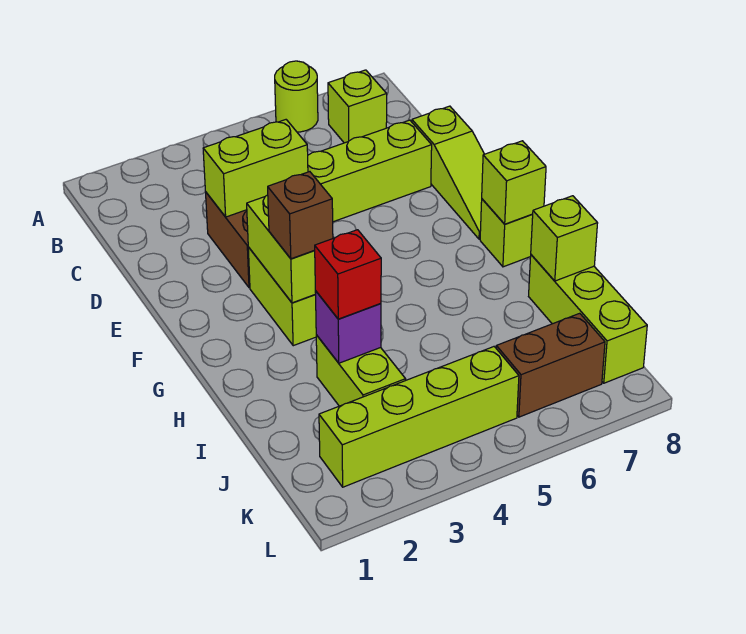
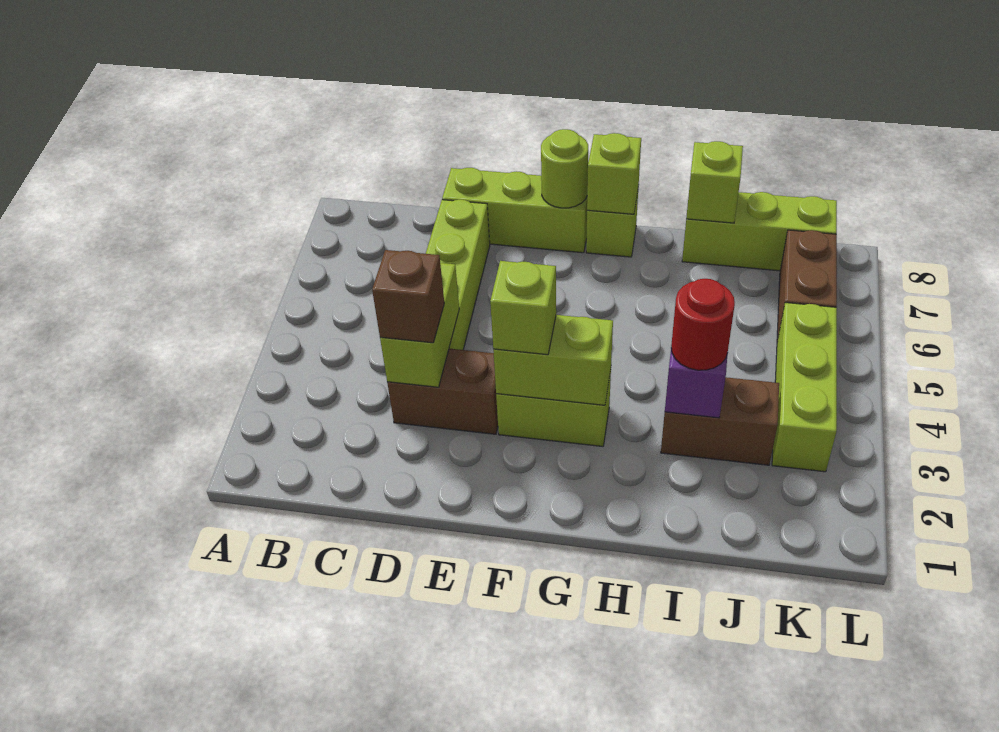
lime round brick A6 level 1 -> lime round brick F8 level 2
lime brick B7 level 1 -> lime brick F3 level 3
lime slope D8:F8 level 1 top D -> lime brick D8:F8 level 1
brown brick G3 level 3 -> brown brick D3 level 3
lime brick I3:J3 level 1 -> brown brick I3:J3 level 1
red brick I3 level 3 -> red round brick I3 level 3
lime brick K2:K5 level 1 -> lime brick K3:K5 level 1

